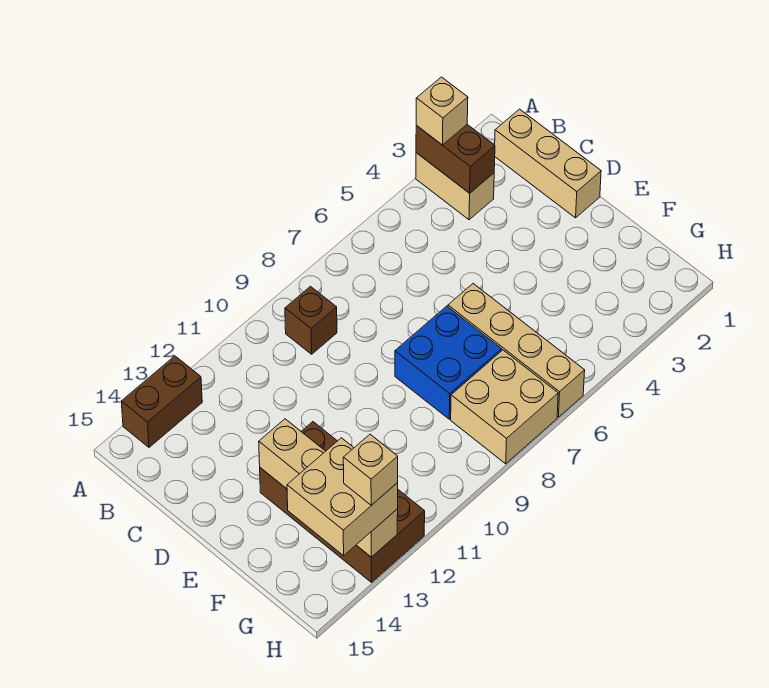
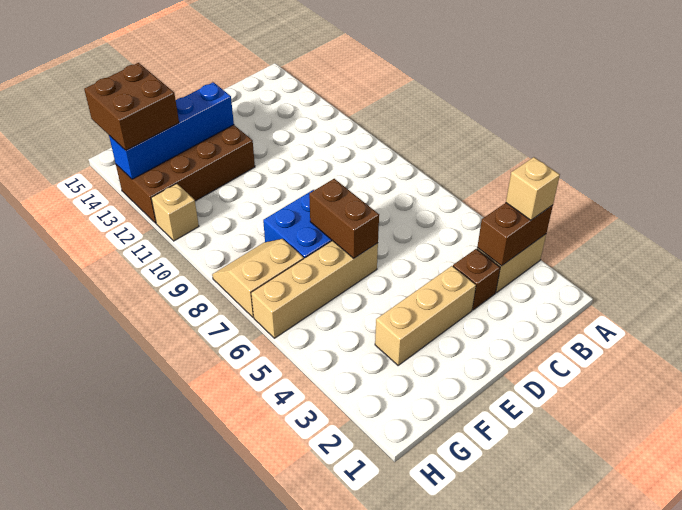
brown brick A13:A14 level 1 -> brown brick E6:E7 level 2
tan brick B1:D1 level 1 -> tan brick D3:F3 level 1
brown brick B9 level 1 -> brown brick C3 level 1
tan brick E13:H13 level 2 -> blue brick E13:H13 level 2
tan brick G7:H8 level 1 -> tan slope G7:H8 level 1 top 7
tan brick G13:H14 level 3 -> brown brick G13:H14 level 3
tan brick H13 level 4 -> tan brick H11 level 1

